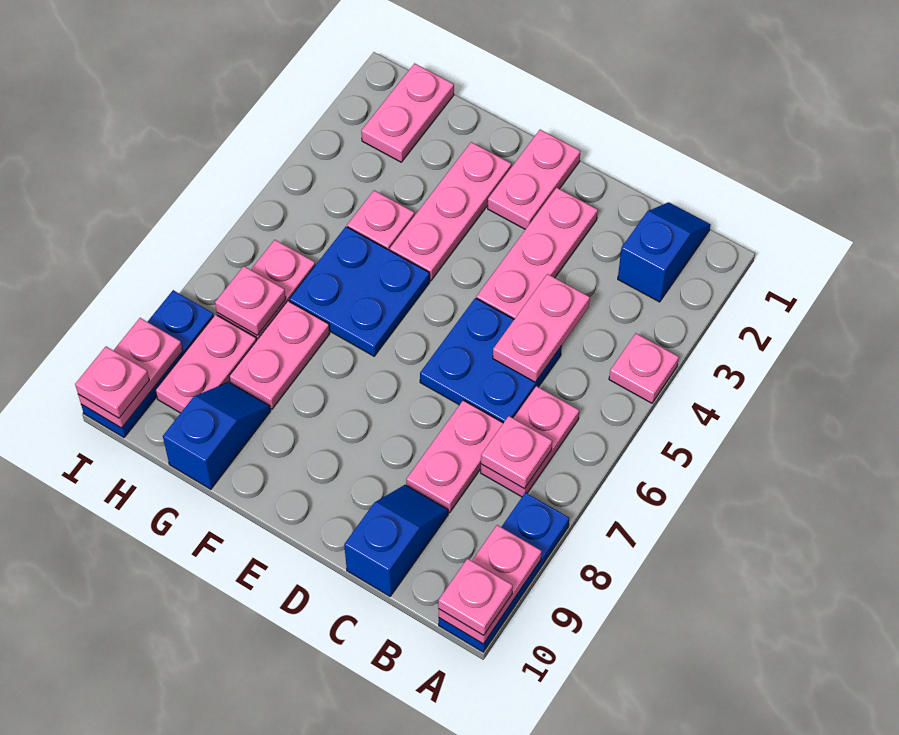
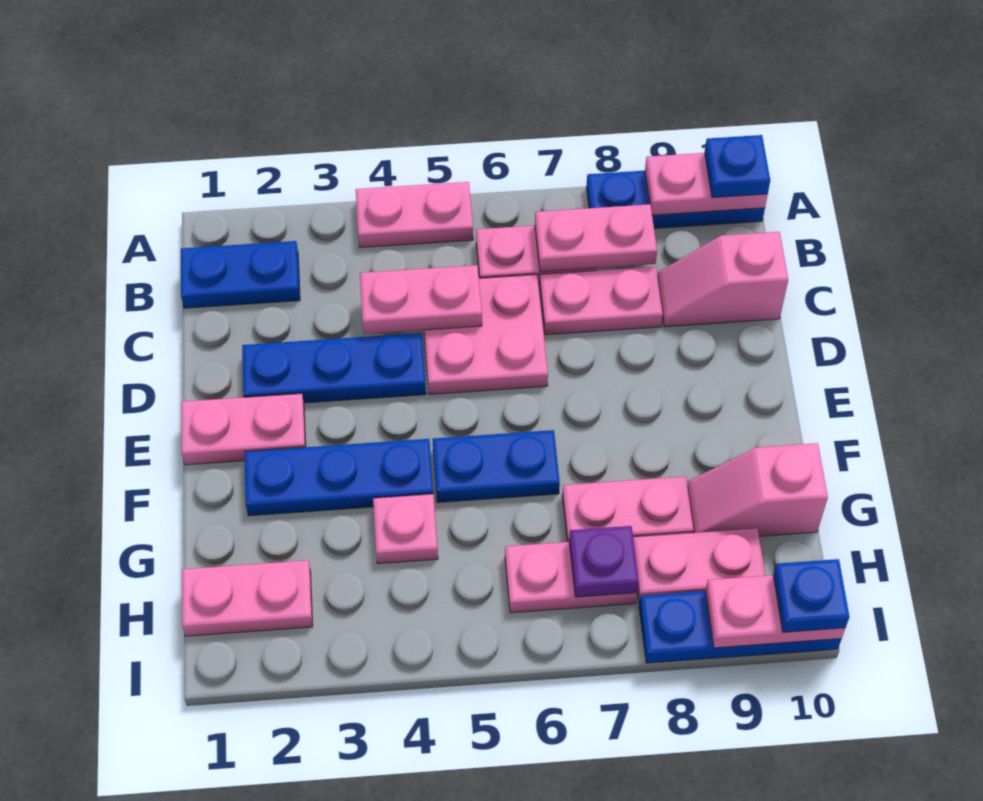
pink plate A4 level 1 -> pink plate A4:A5 level 1
pink plate A10 level 3 -> blue plate A10 level 3
blue slope B1:B2 level 1 top 2 -> blue plate B1:B2 level 1
pink plate B7 level 2 -> pink plate B7:B8 level 2
blue plate C5:D6 level 1 -> pink plate C5:D6 level 1
blue slope C9:C10 level 1 top 10 -> pink slope C9:C10 level 1 top 10
pink plate D2:D4 level 1 -> blue plate D2:D4 level 1
pink plate F2:F4 level 1 -> blue plate F2:F4 level 1
blue plate F5:G6 level 1 -> blue plate F5:F6 level 1
blue slope G9:G10 level 1 top 10 -> pink slope G9:G10 level 1 top 10
pink plate H7 level 2 -> purple plate H7 level 2
pink plate I10 level 3 -> blue plate I10 level 3

